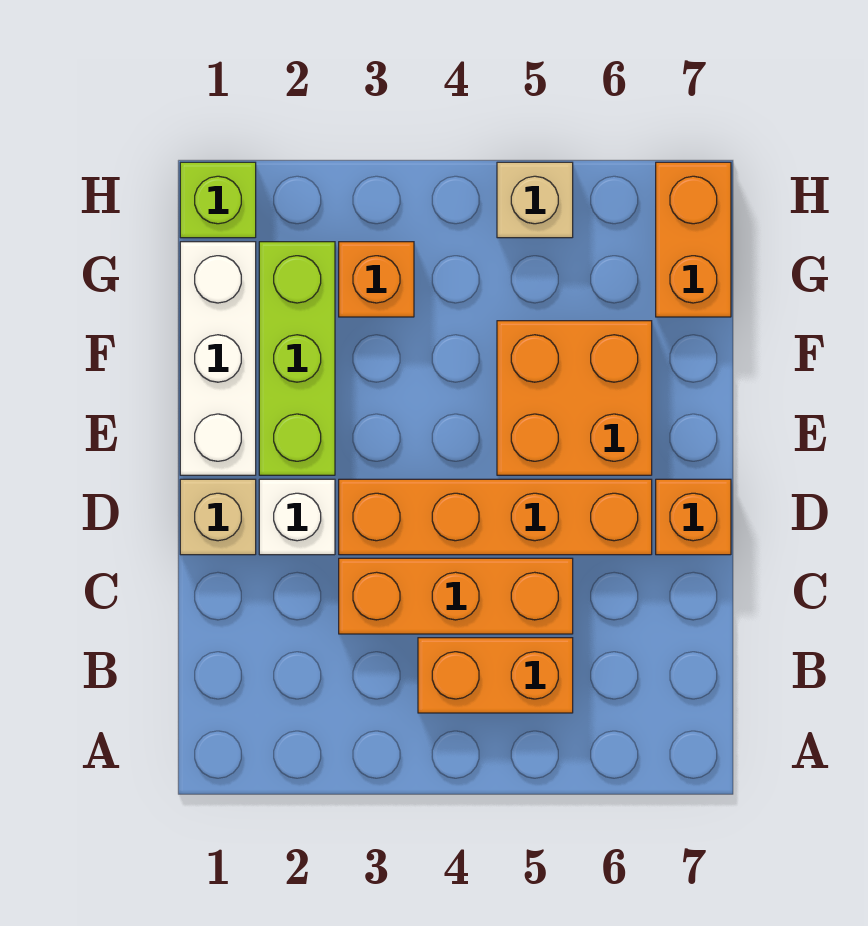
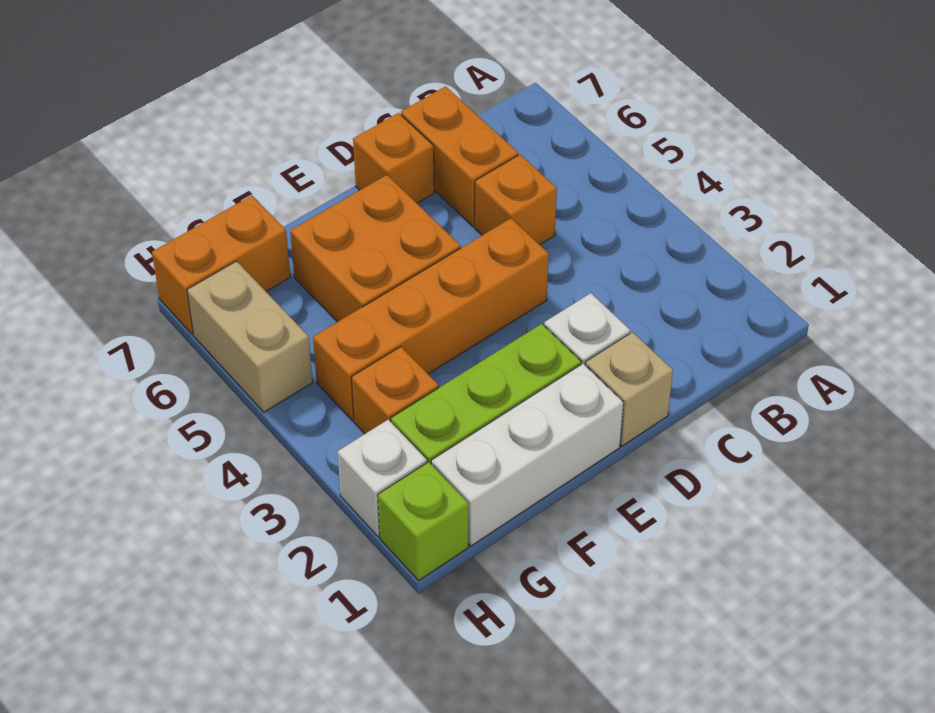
orange brick B4:B5 level 1 -> orange brick C6:C7 level 1
orange brick C3:C5 level 1 -> orange brick C5 level 1
orange brick D3:D6 level 1 -> orange brick D4:G4 level 1
none -> white brick H2 level 1
tan brick H5 level 1 -> tan brick H5:H6 level 1

